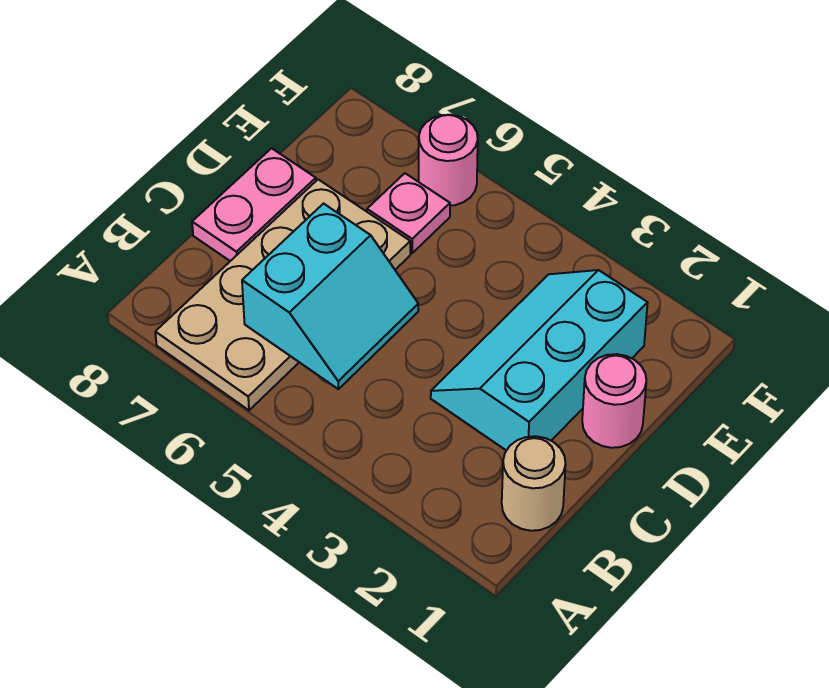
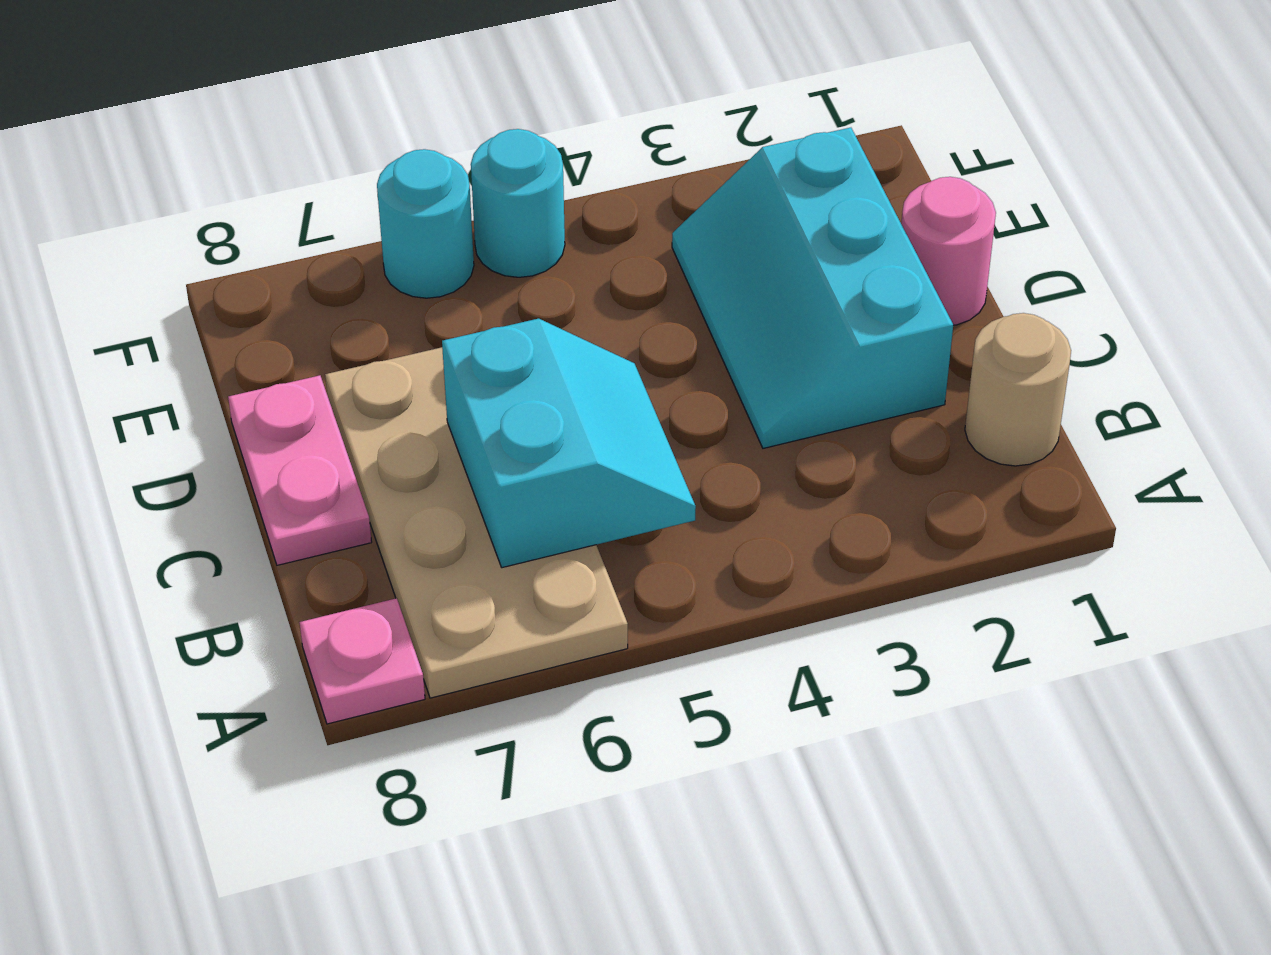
pink plate E6 level 1 -> pink plate A8 level 1
none -> cyan round brick F5 level 1
pink round brick F6 level 1 -> cyan round brick F6 level 1

